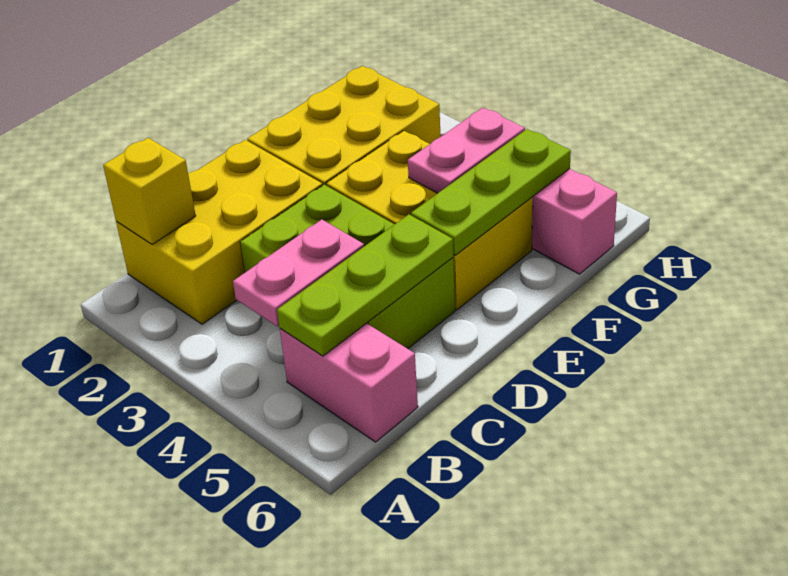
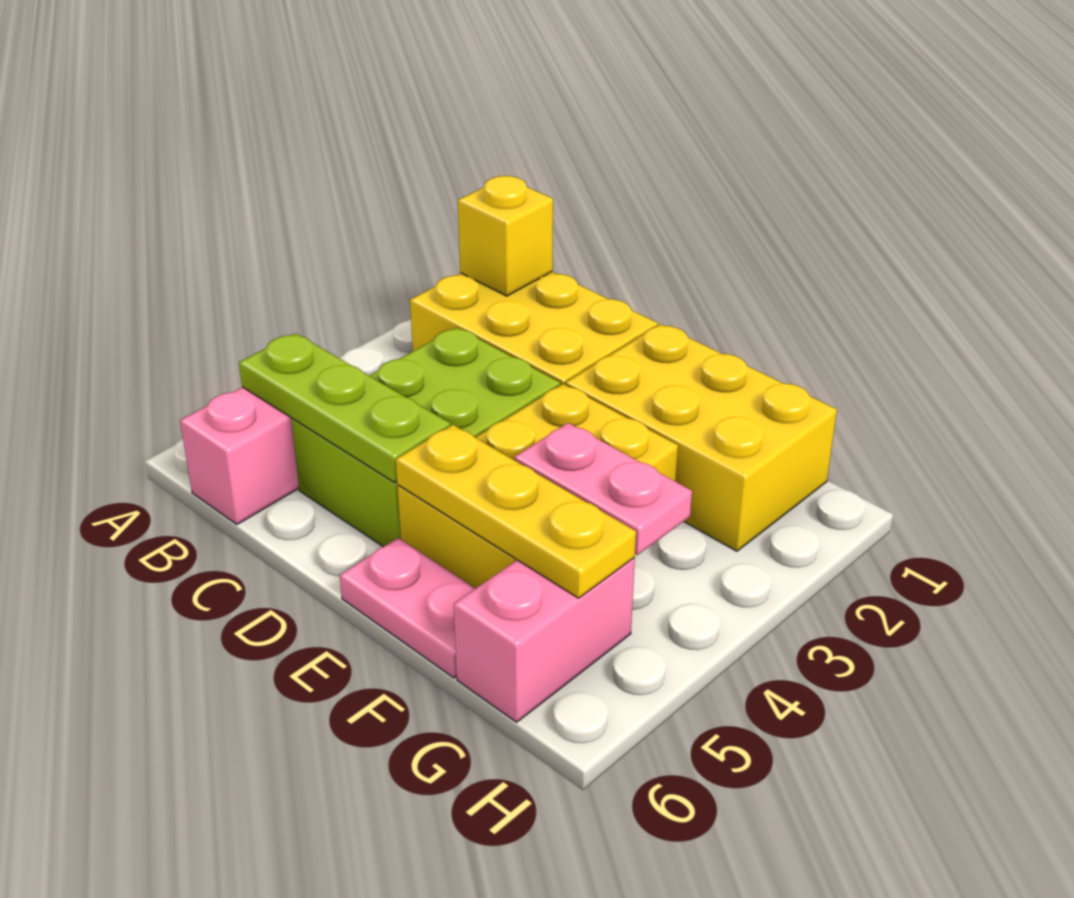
pink plate B4:C4 level 2 -> pink plate E6:F6 level 1
lime plate E5:G5 level 2 -> yellow plate E5:G5 level 2

